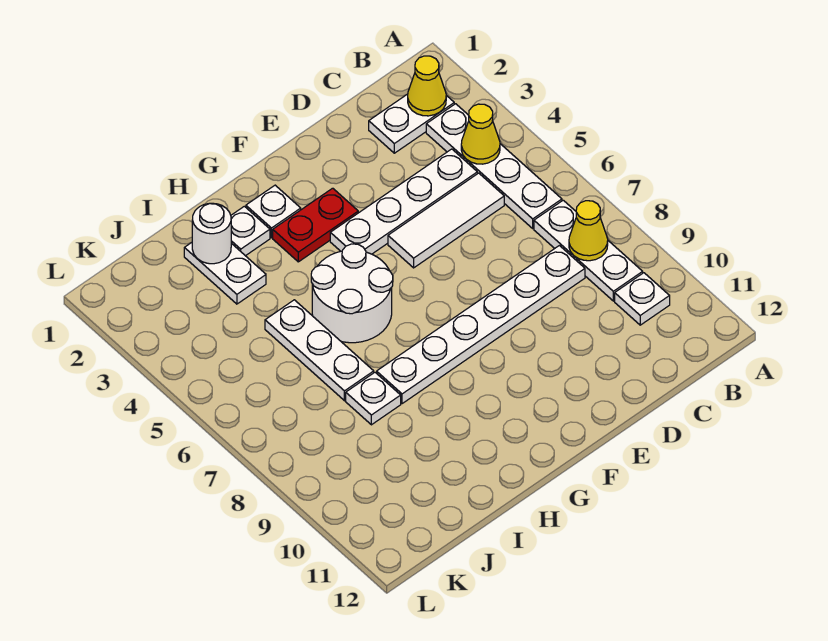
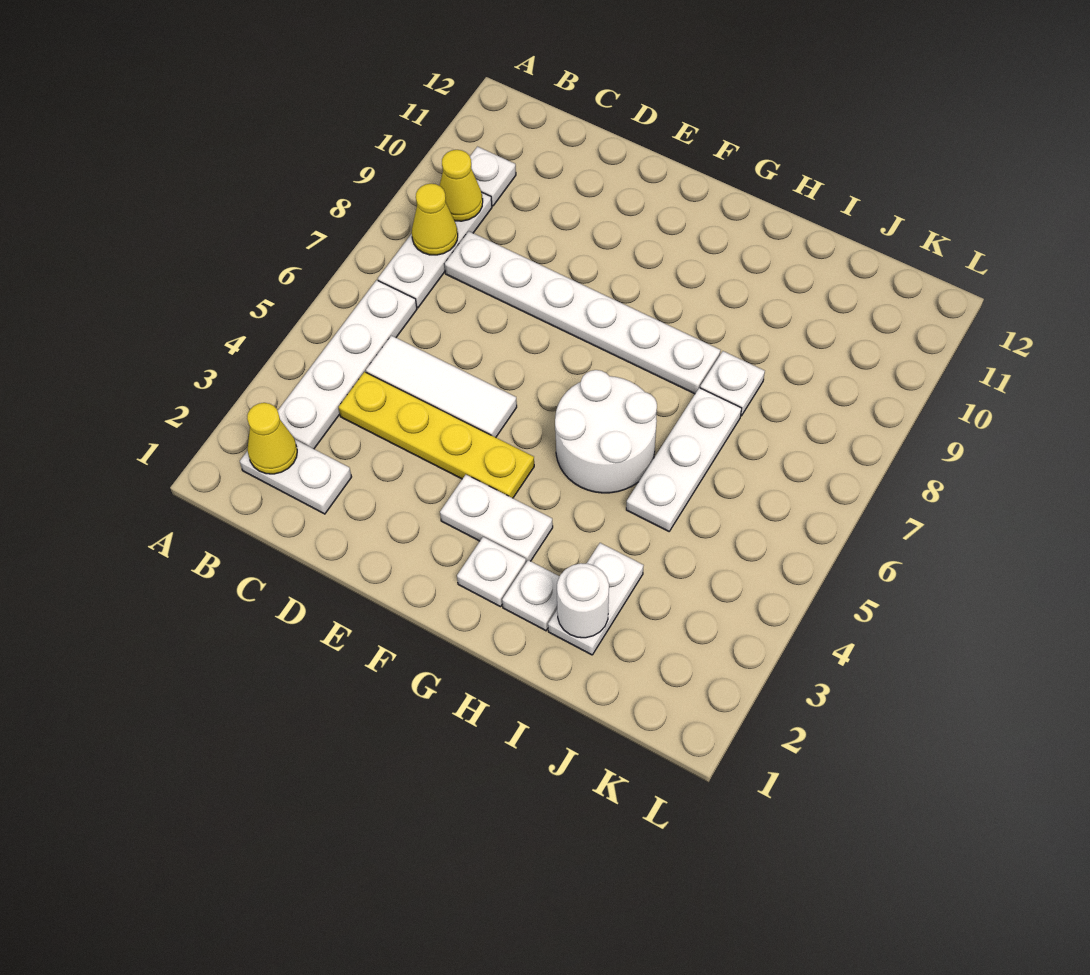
yellow cone B4 level 2 -> yellow cone B9 level 2
white plate C4:F4 level 1 -> yellow plate C4:F4 level 1
red plate F3:G3 level 1 -> white plate F3:G3 level 1

